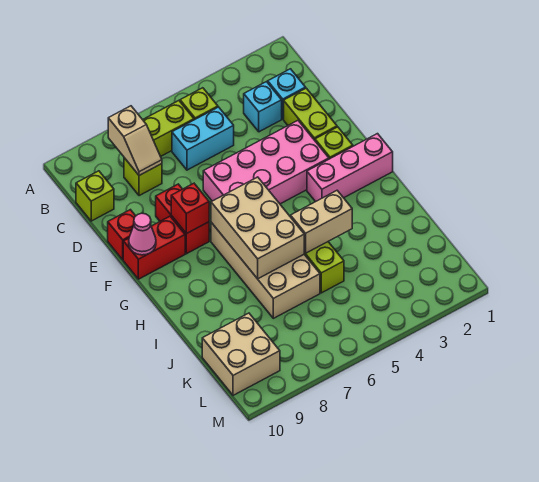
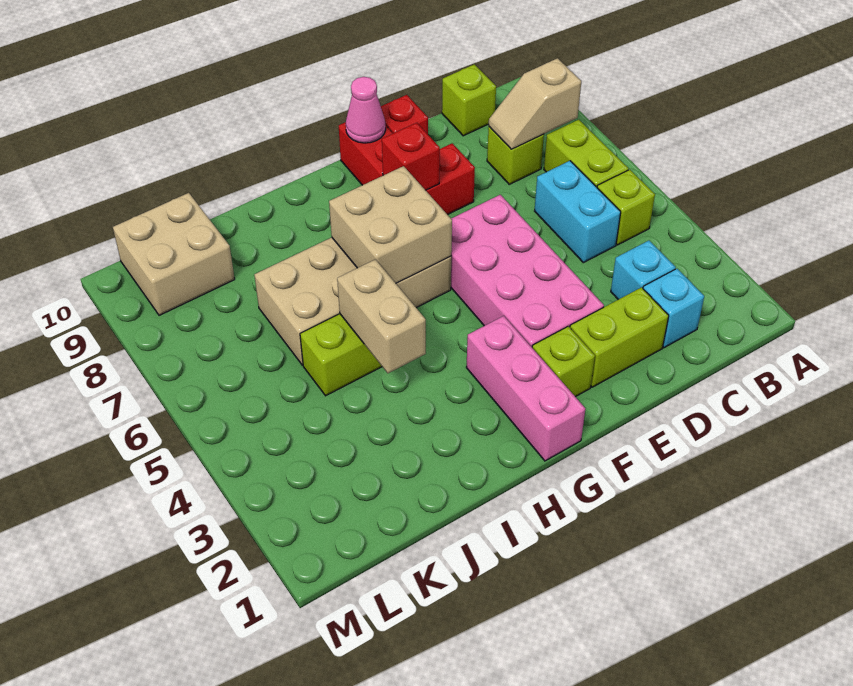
tan brick G6:I7 level 2 -> tan brick G6:H7 level 2

